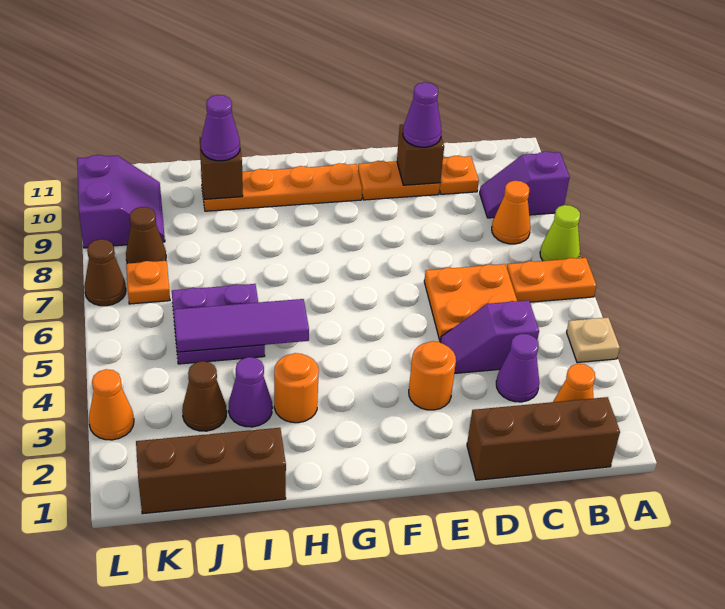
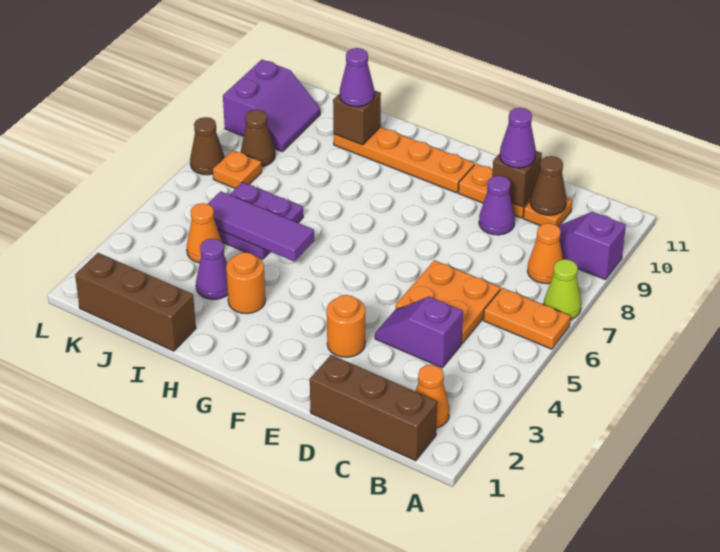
tan plate A4 level 1 -> none
purple cone C3 level 1 -> purple cone D9 level 1
brown cone J3 level 1 -> brown cone C10 level 2
orange cone L3 level 1 -> orange cone J4 level 1

